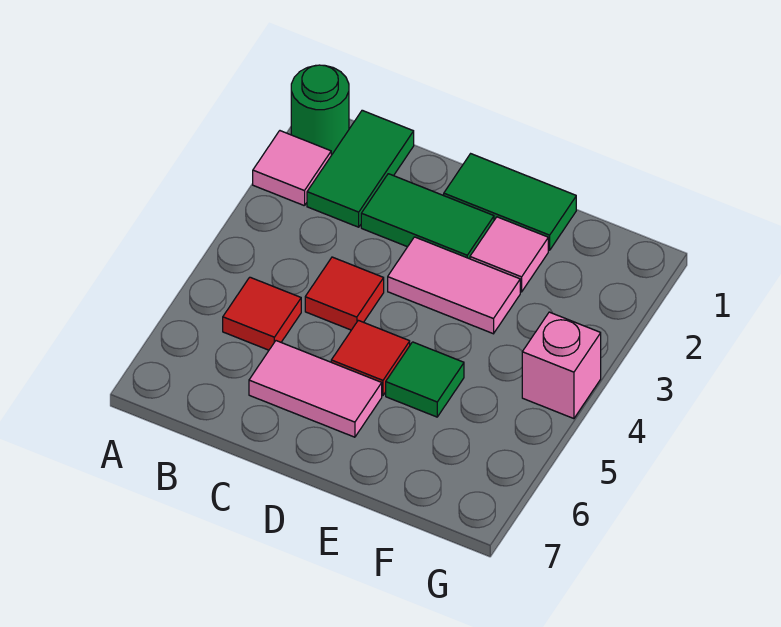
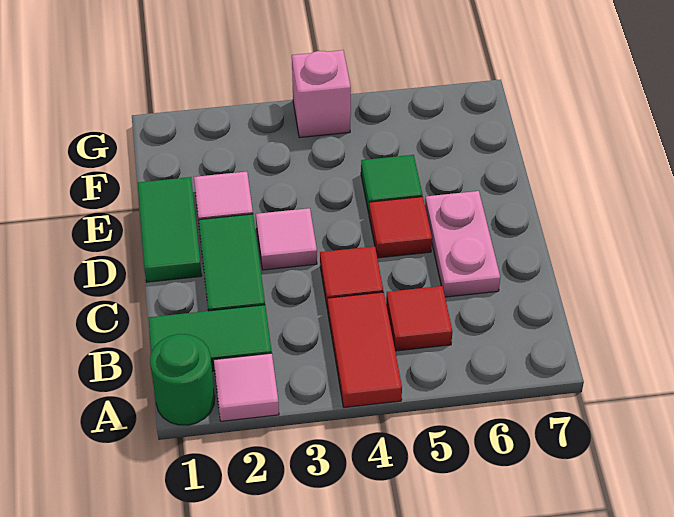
none -> red tile A4:B4 level 1
pink tile C6:D6 level 1 -> pink plate C6:D6 level 1
pink tile D3:E3 level 1 -> pink tile D3 level 1

